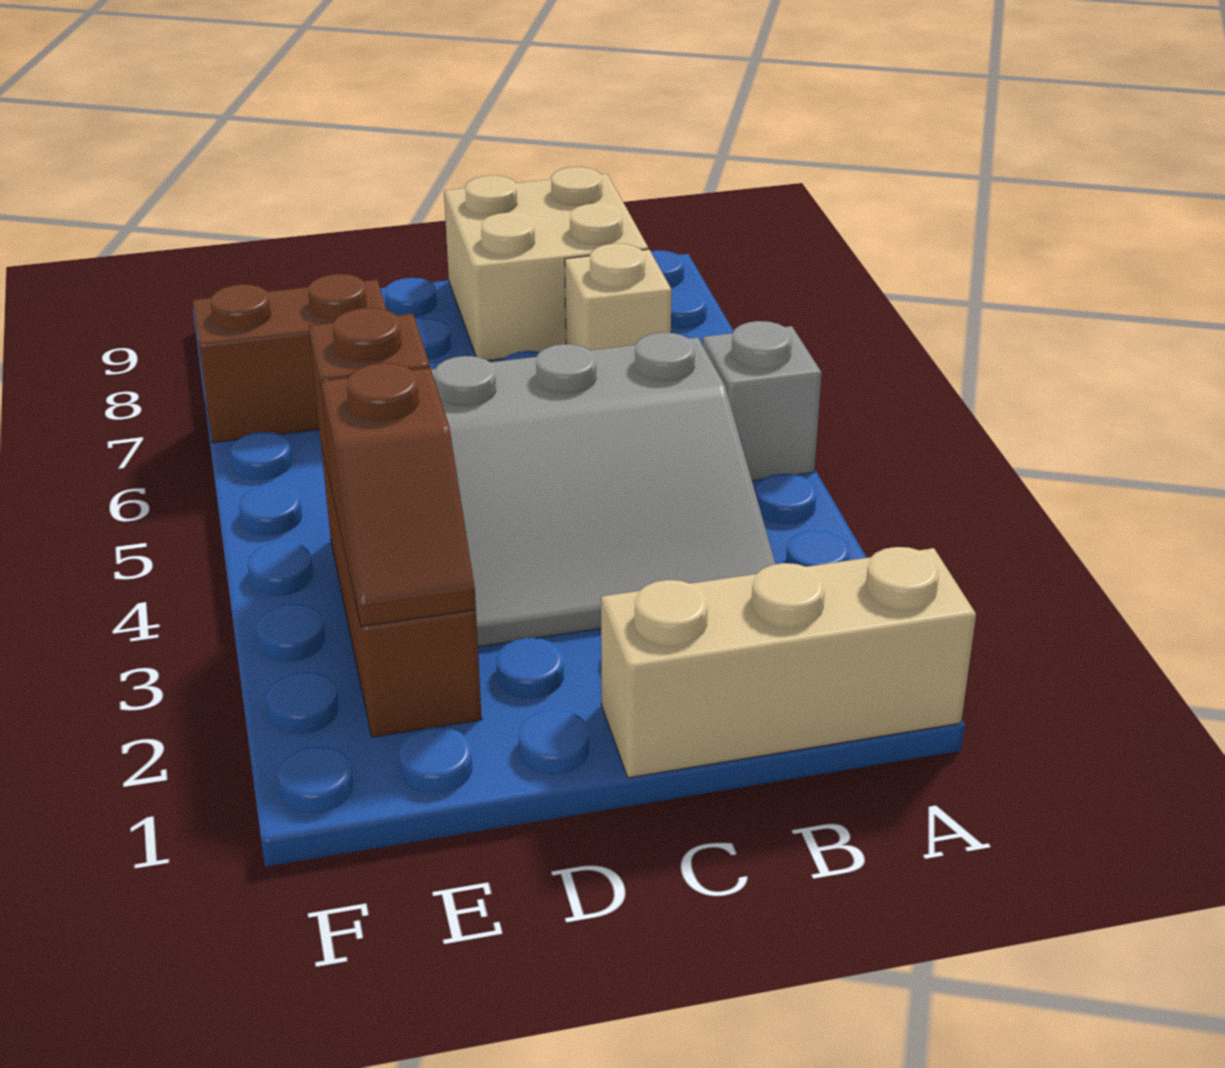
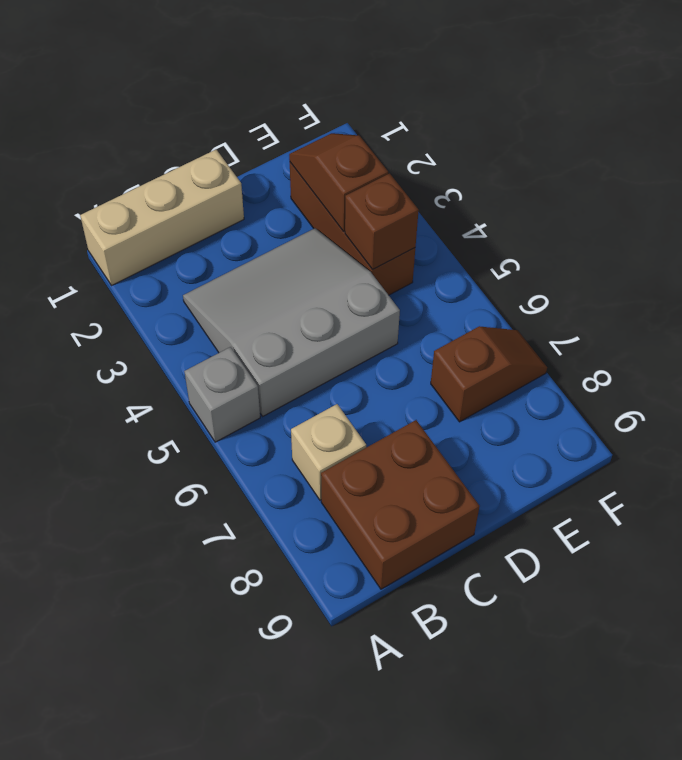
tan brick B8:C9 level 1 -> brown brick B8:C9 level 1
brown brick E7:F7 level 1 -> brown slope E7:F7 level 1 top E

